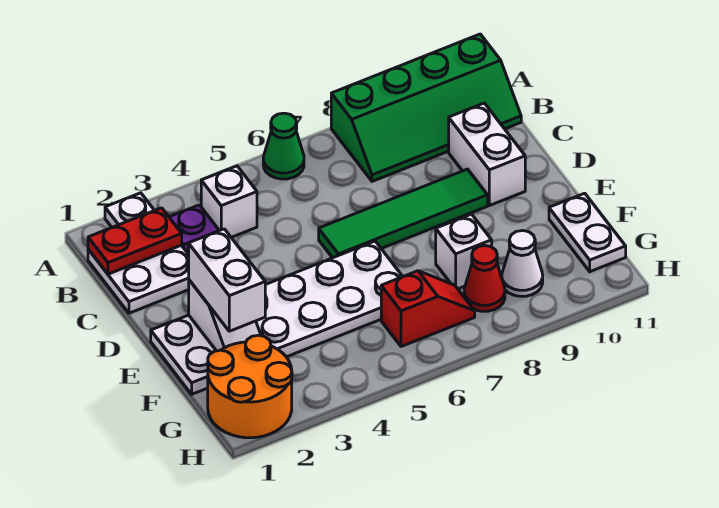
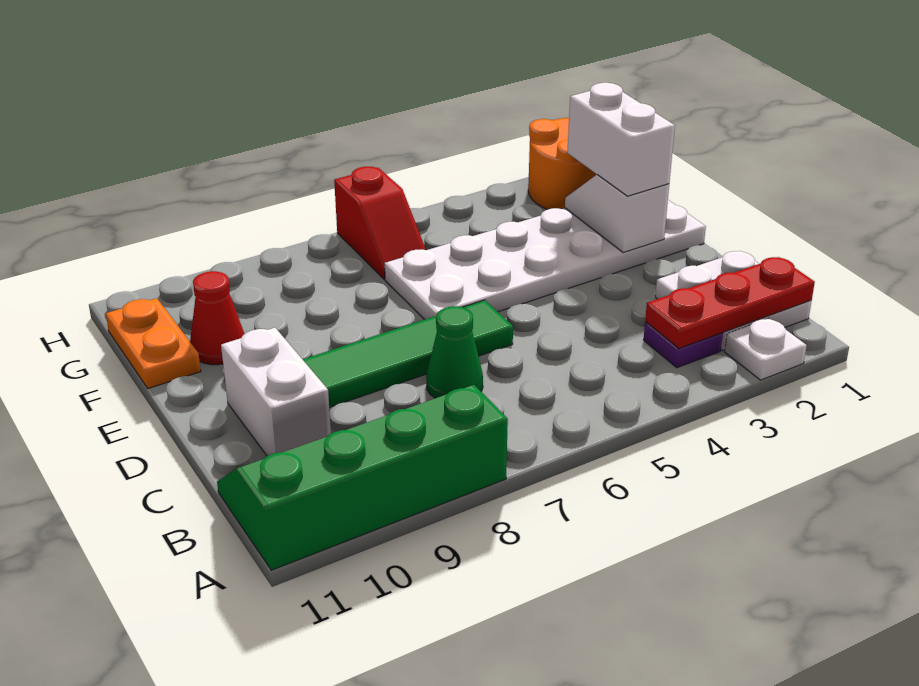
green cone A6 level 1 -> green cone C7 level 1
red plate B1:B2 level 2 -> red plate B1:B3 level 2
white brick B4 level 1 -> none
white brick F8 level 1 -> none
white plate F11:G11 level 1 -> orange plate F11:G11 level 1
red slope G6:G7 level 1 top 6 -> red slope G6:H6 level 1 top H
red cone G8 level 1 -> red cone F10 level 1
white cone G9 level 1 -> none

